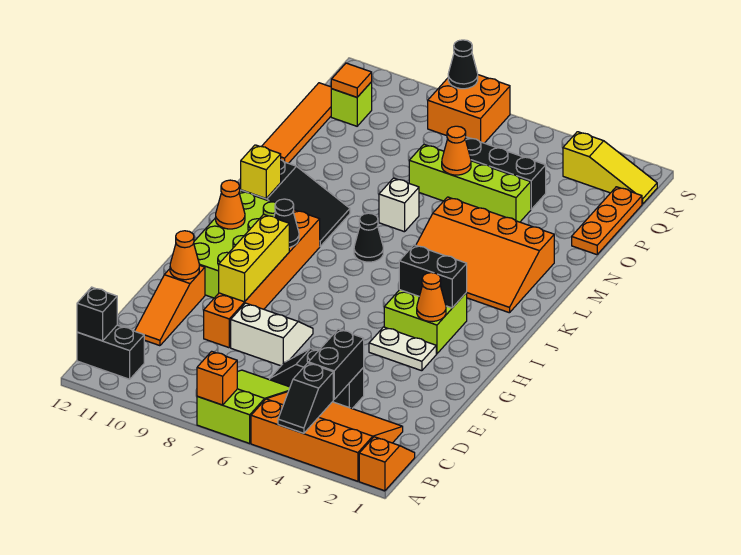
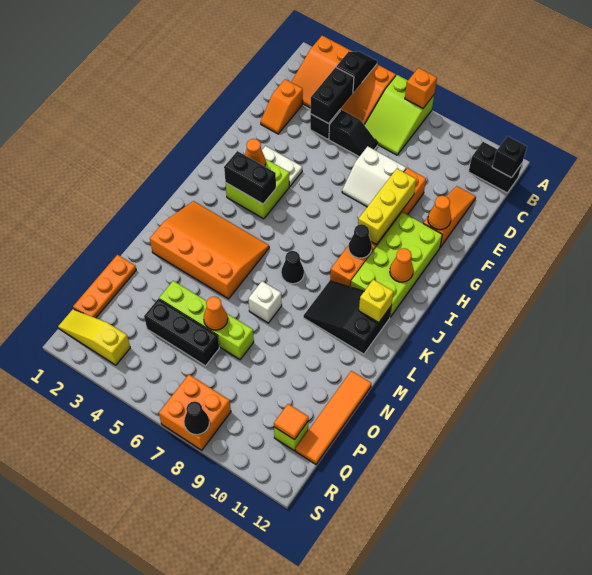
orange slope A1:B1 level 1 top A -> orange slope D2:E2 level 1 top D

